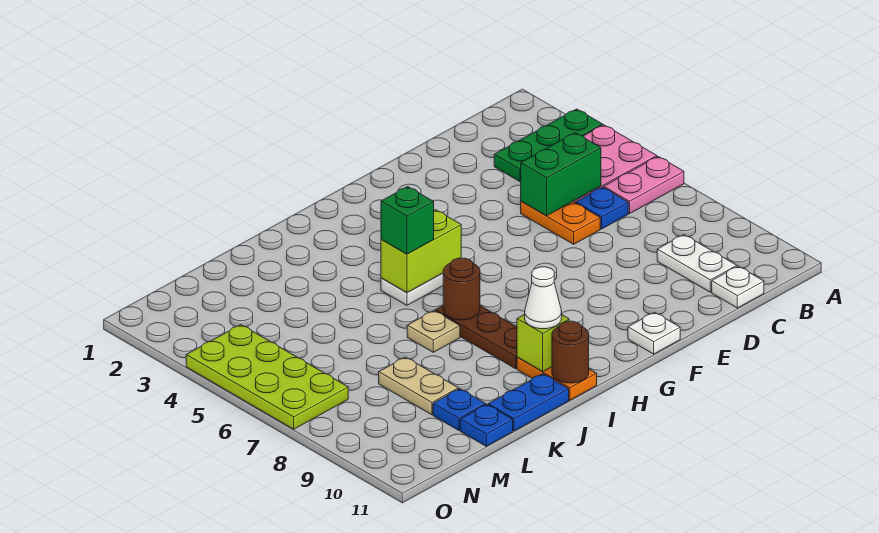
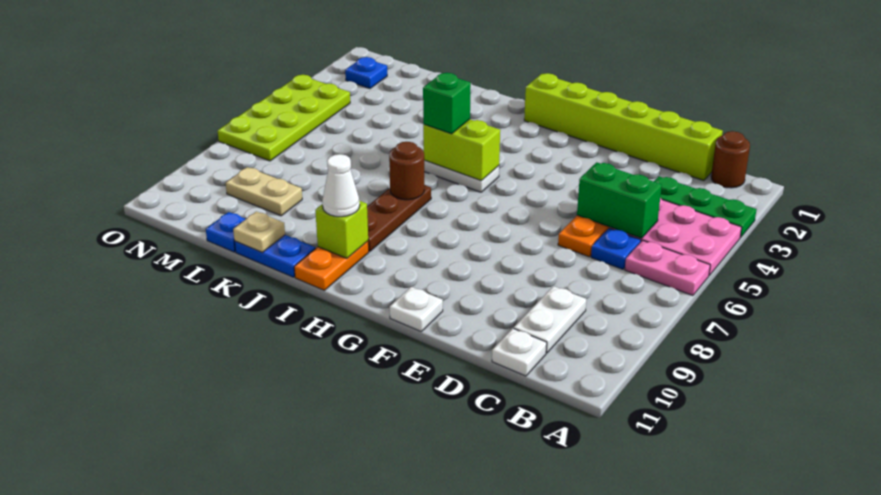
none -> lime brick C1:H1 level 1
brown round brick I11 level 2 -> brown round brick B1 level 1
tan plate J7 level 1 -> tan plate K11 level 2
tan plate L8:L9 level 1 -> tan plate L9:M9 level 1
blue plate L10 level 1 -> blue plate N2 level 1

